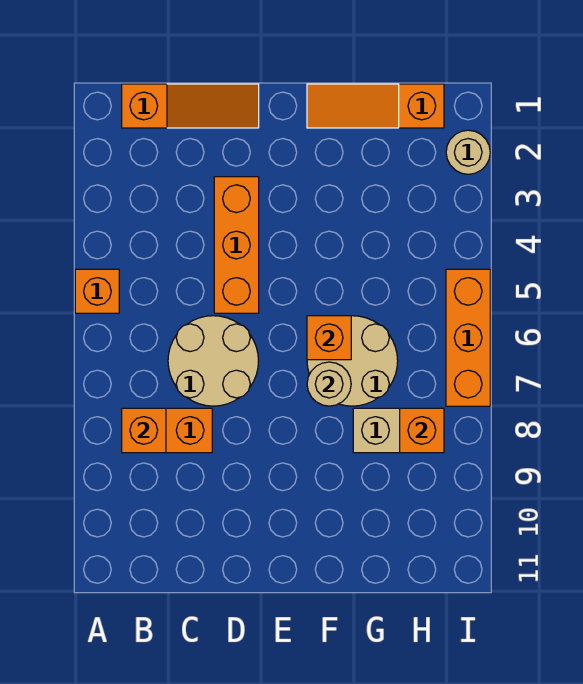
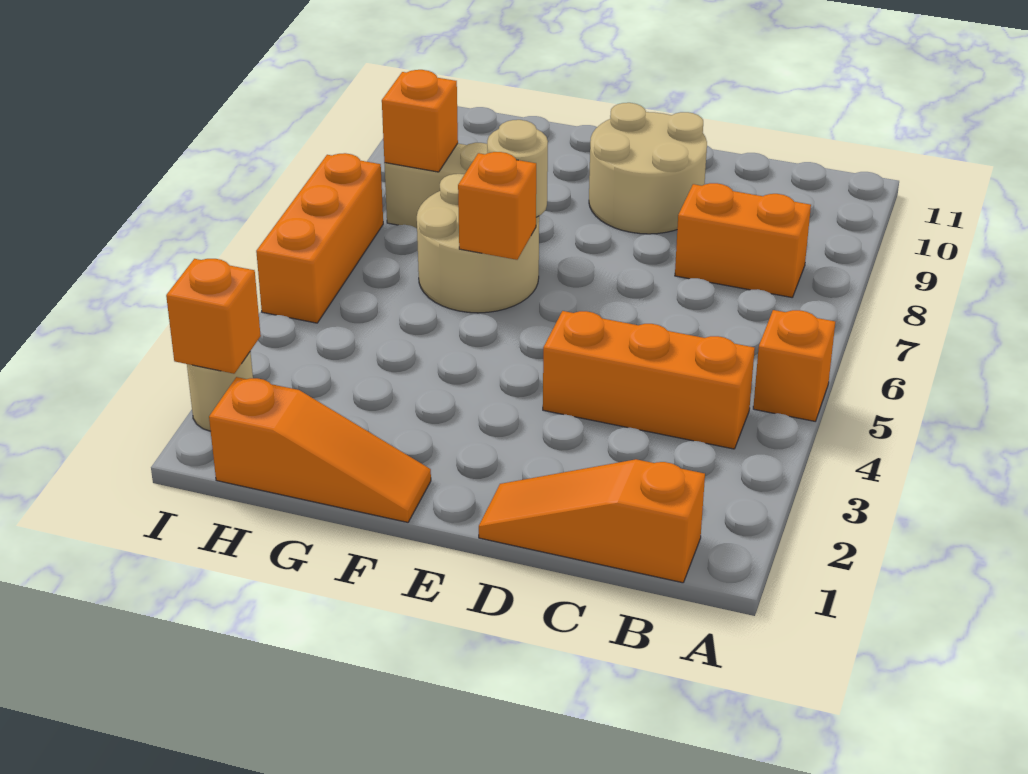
orange brick B8 level 2 -> orange brick I2 level 2
tan round brick C6:D7 level 1 -> tan round brick D9:E10 level 1
orange brick D3:D5 level 1 -> orange brick B4:D4 level 1

